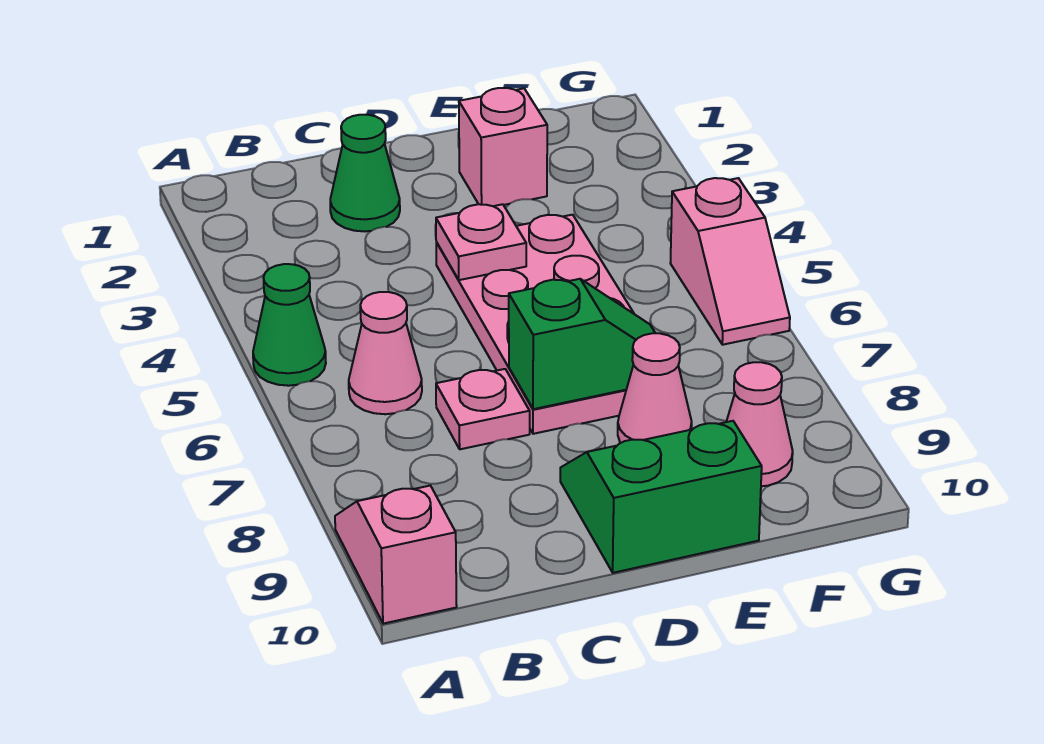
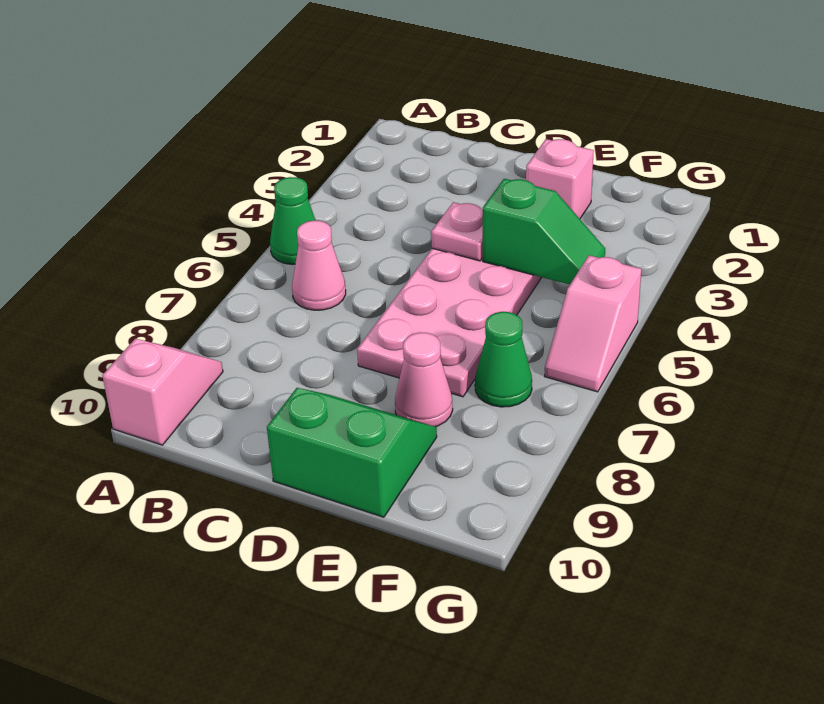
green cone C2 level 1 -> green cone F7 level 1
pink plate C7 level 1 -> none
green slope D7:E7 level 2 top D -> green slope E4:F4 level 2 top E
pink cone F9 level 1 -> none

